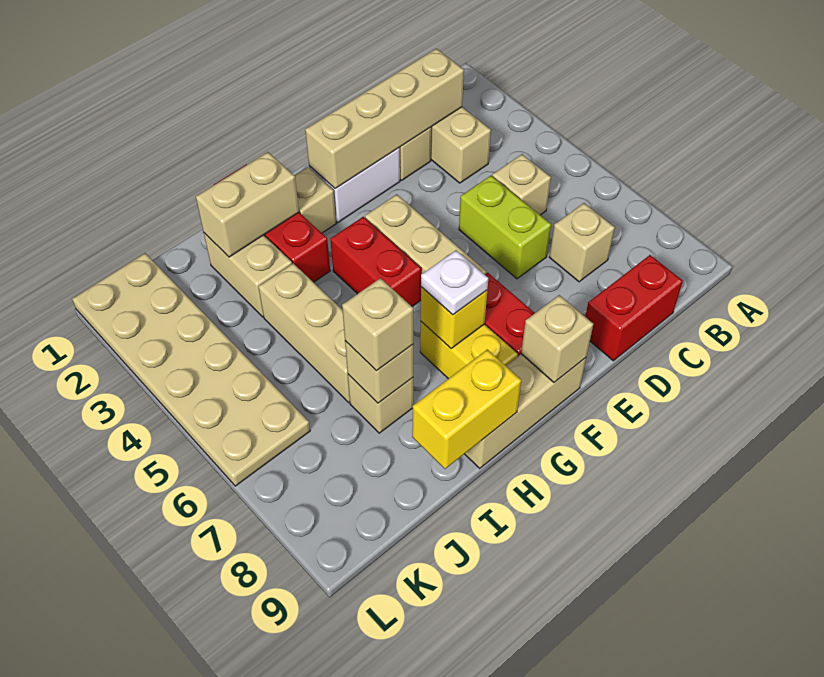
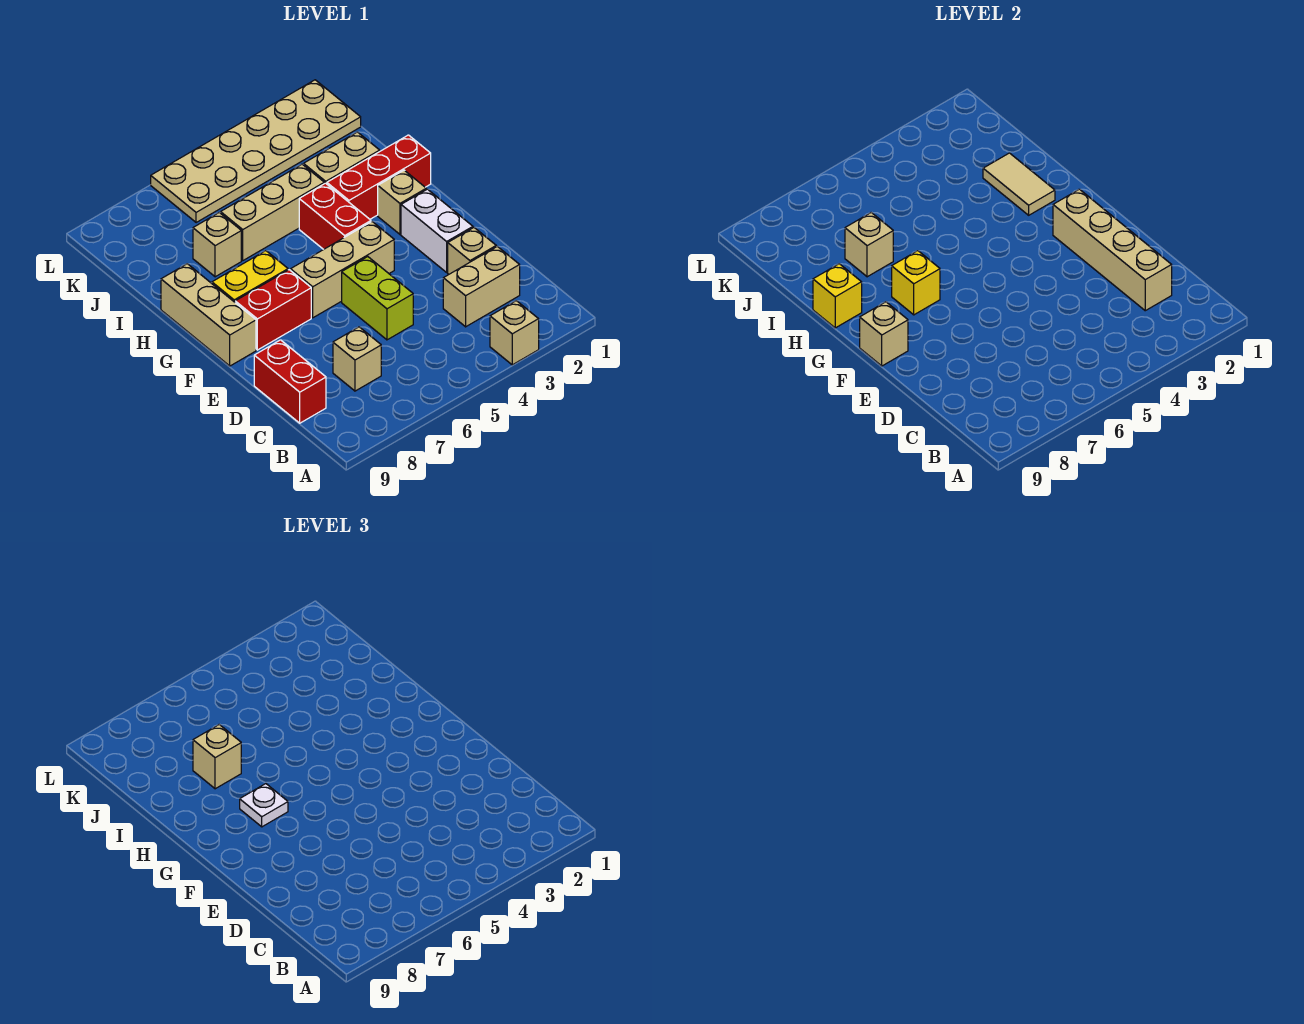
tan brick C5 level 1 -> tan brick A3 level 1
lime brick D5:D6 level 1 -> lime brick D5:E5 level 1
red brick G4:G5 level 1 -> red brick G4:H4 level 1
tan brick H2:I2 level 2 -> tan tile H2:I2 level 2
yellow brick H9:I9 level 2 -> yellow brick H9 level 2

